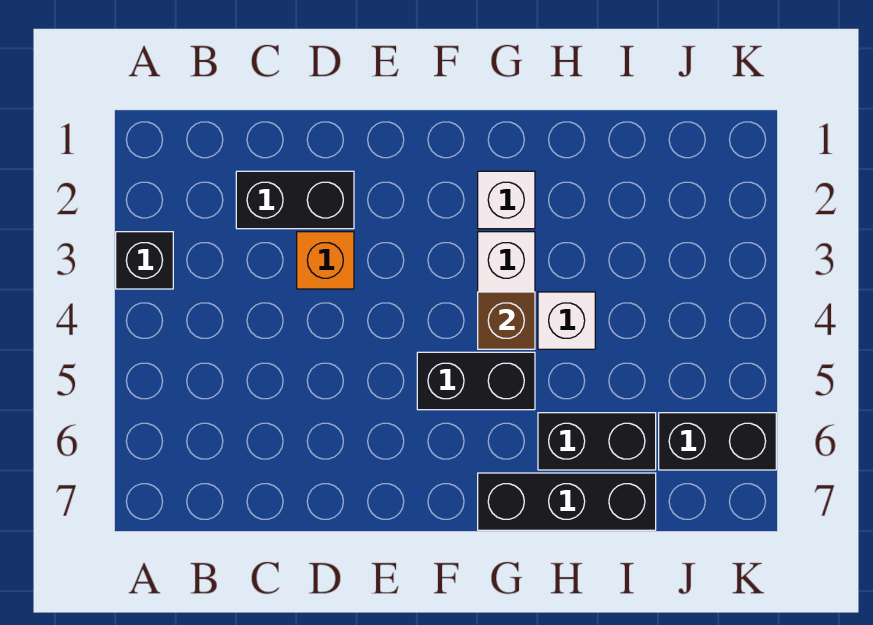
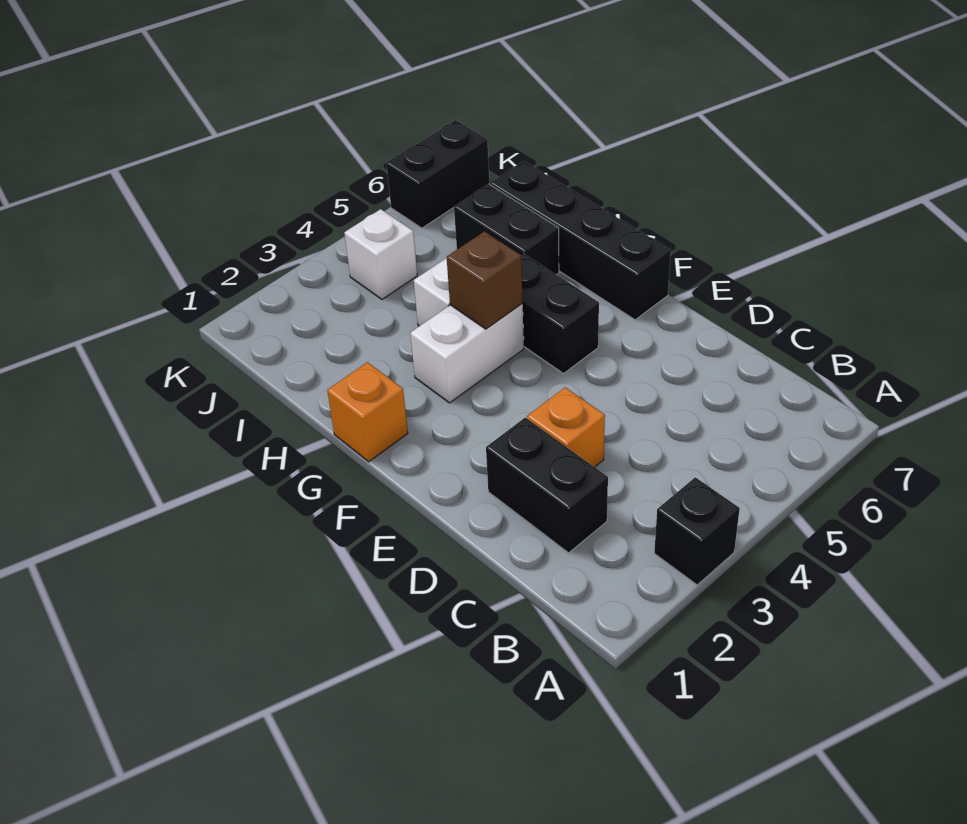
none -> orange brick G1 level 1
white brick G2 level 1 -> white brick J4 level 1
black brick G7:I7 level 1 -> black brick F7:I7 level 1
black brick J6:K6 level 1 -> black brick K6:K7 level 1

